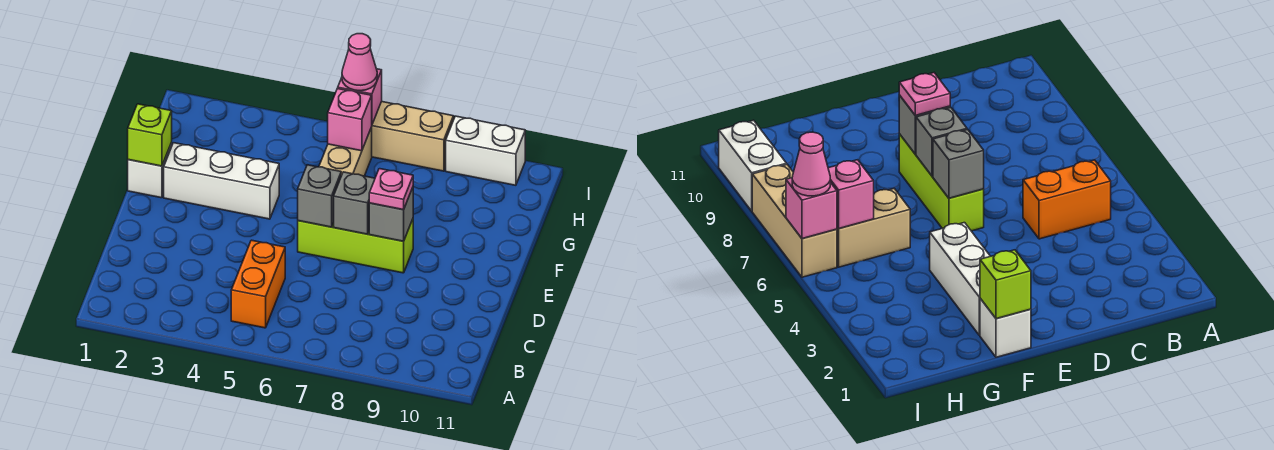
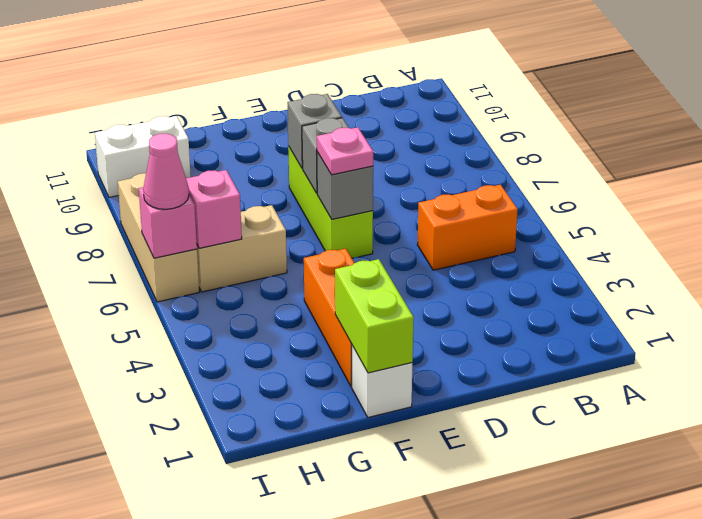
pink plate E8 level 3 -> pink plate E6 level 3
lime brick F1 level 2 -> lime brick F1:F2 level 2
white brick F2:F4 level 1 -> orange brick F2:F4 level 1
white brick I9:I10 level 1 -> white brick H10:I10 level 1

